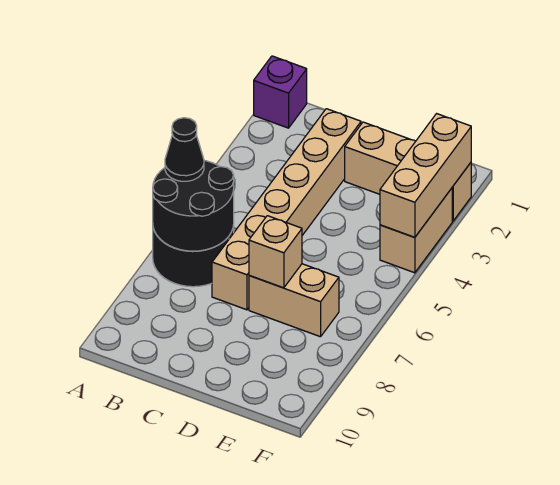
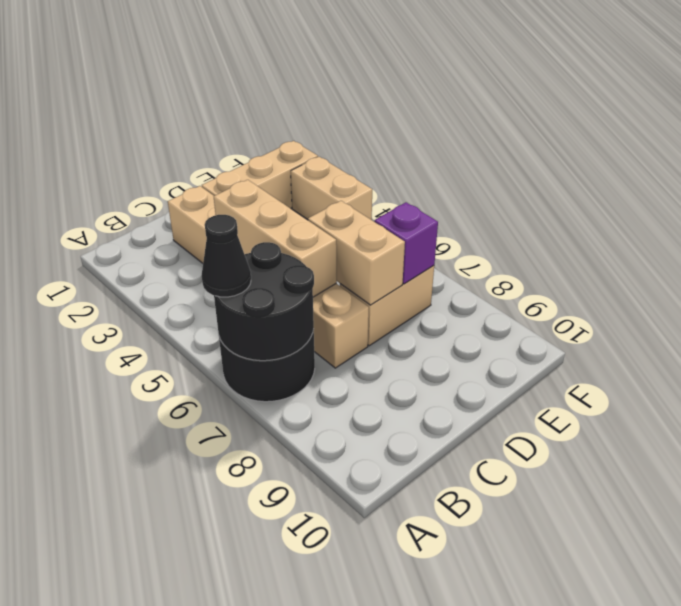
purple brick A1 level 1 -> purple brick E7 level 2
tan brick D7 level 2 -> tan brick D6:D7 level 2
tan brick F2:F4 level 2 -> tan brick C4:C6 level 2

